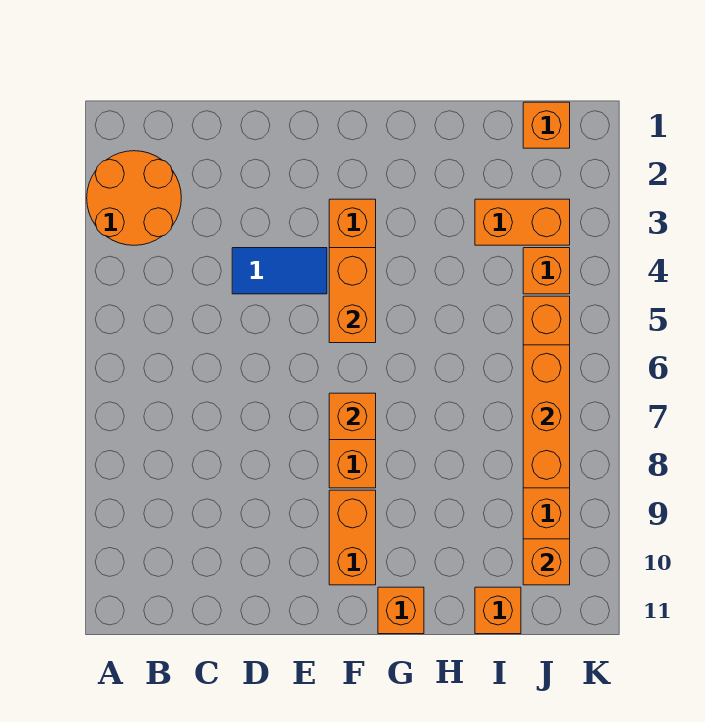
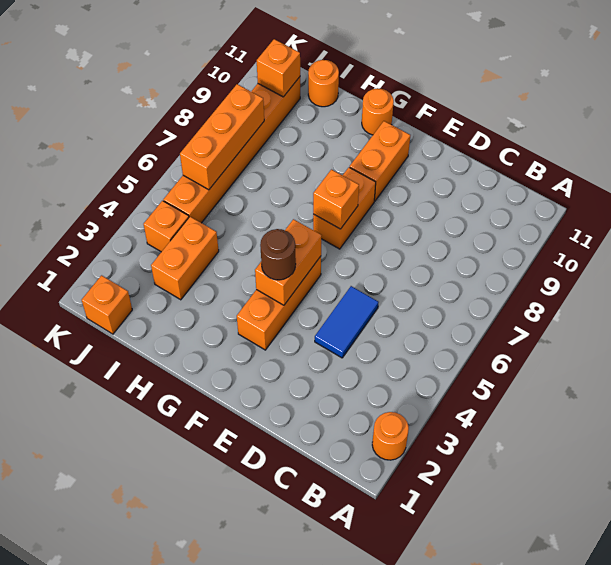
orange round brick A2:B3 level 1 -> orange round brick A2 level 1
blue tile D4:E4 level 1 -> blue tile D4:D5 level 1
none -> brown round brick F4 level 3
orange brick G11 level 1 -> orange round brick G11 level 1
orange brick I3:J3 level 1 -> orange brick I3:I4 level 1
orange brick I11 level 1 -> orange round brick I11 level 1

